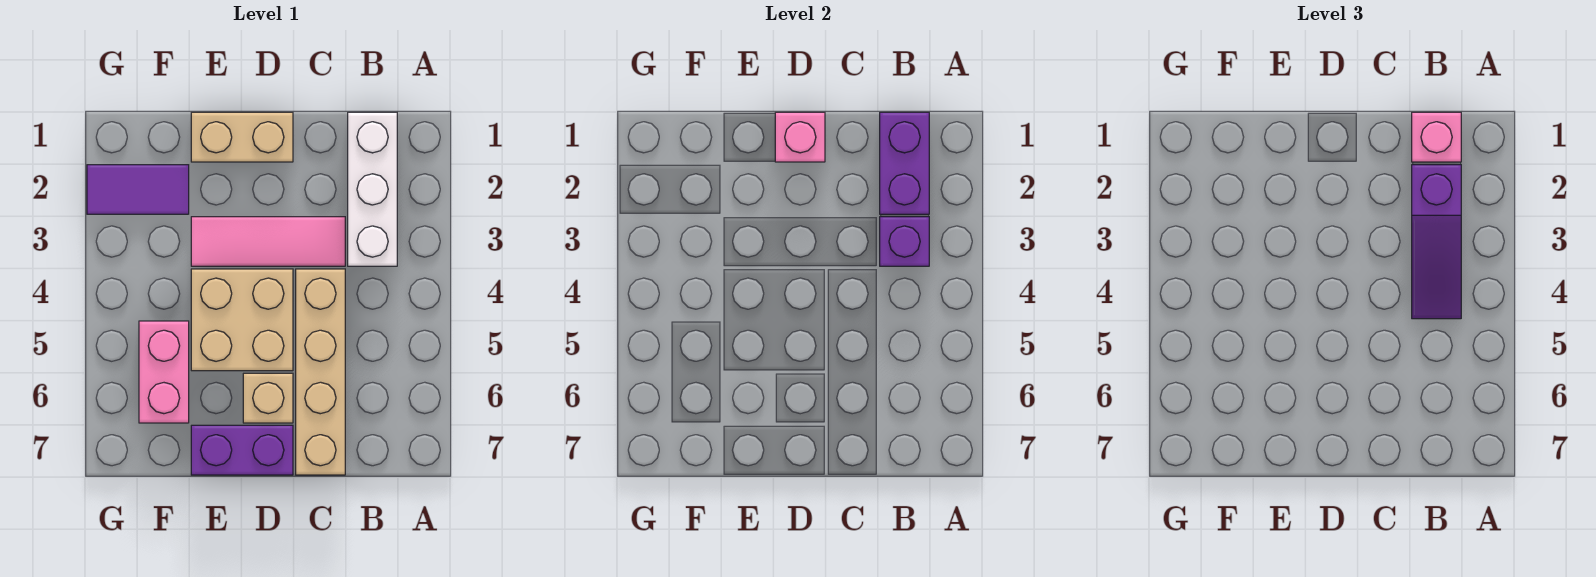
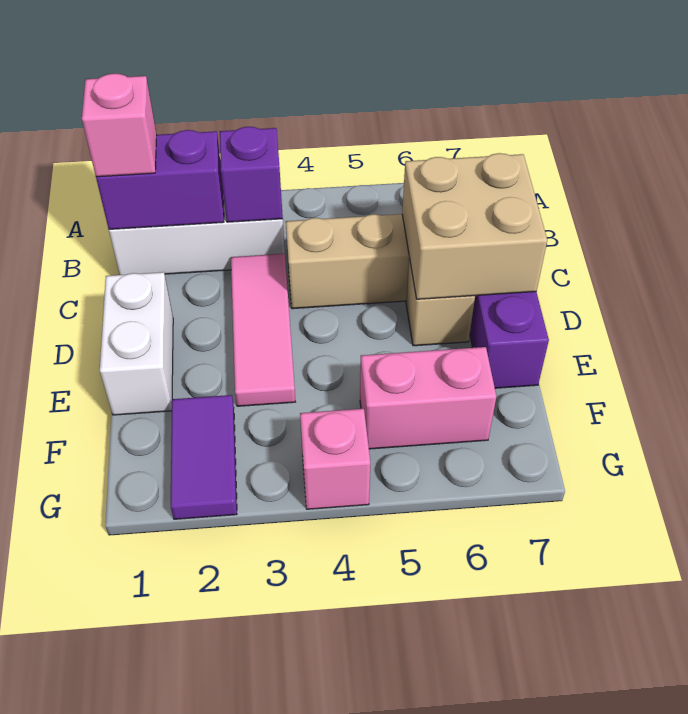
purple slope B2:B4 level 3 top 2 -> none
tan brick D1:E1 level 1 -> white brick D1:E1 level 1
pink brick D1 level 2 -> pink brick G4 level 1
tan brick D4:E5 level 1 -> tan brick C6:D7 level 2

